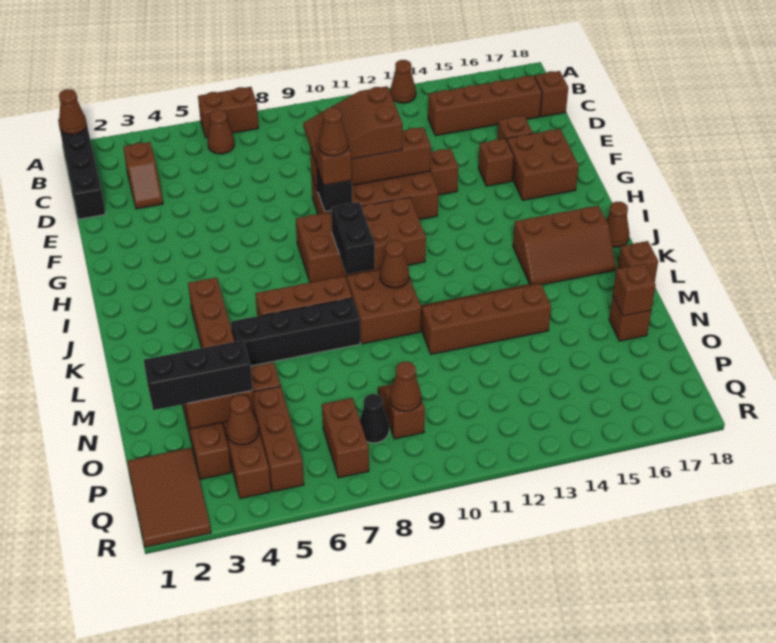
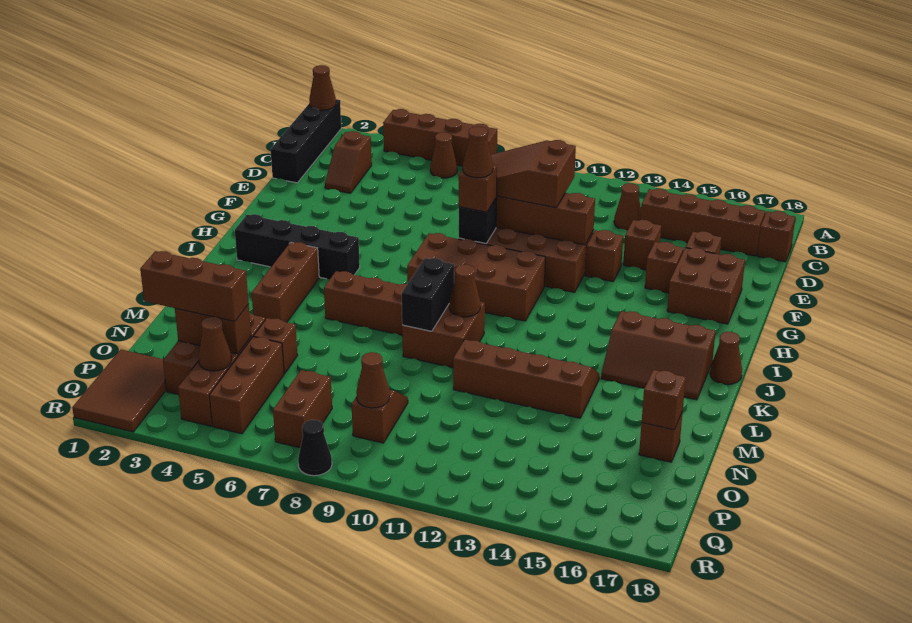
brown brick A6:A7 level 1 -> brown brick A4:A7 level 1
brown cone A13 level 1 -> brown cone C13 level 1
black brick I9:J9 level 2 -> black brick K9:L9 level 2
black brick L5:L8 level 1 -> black brick I2:I5 level 1
brown brick L18 level 1 -> brown brick E14 level 1
black brick O2:O4 level 3 -> brown brick O2:O4 level 3
black cone P8 level 1 -> black cone R8 level 1

